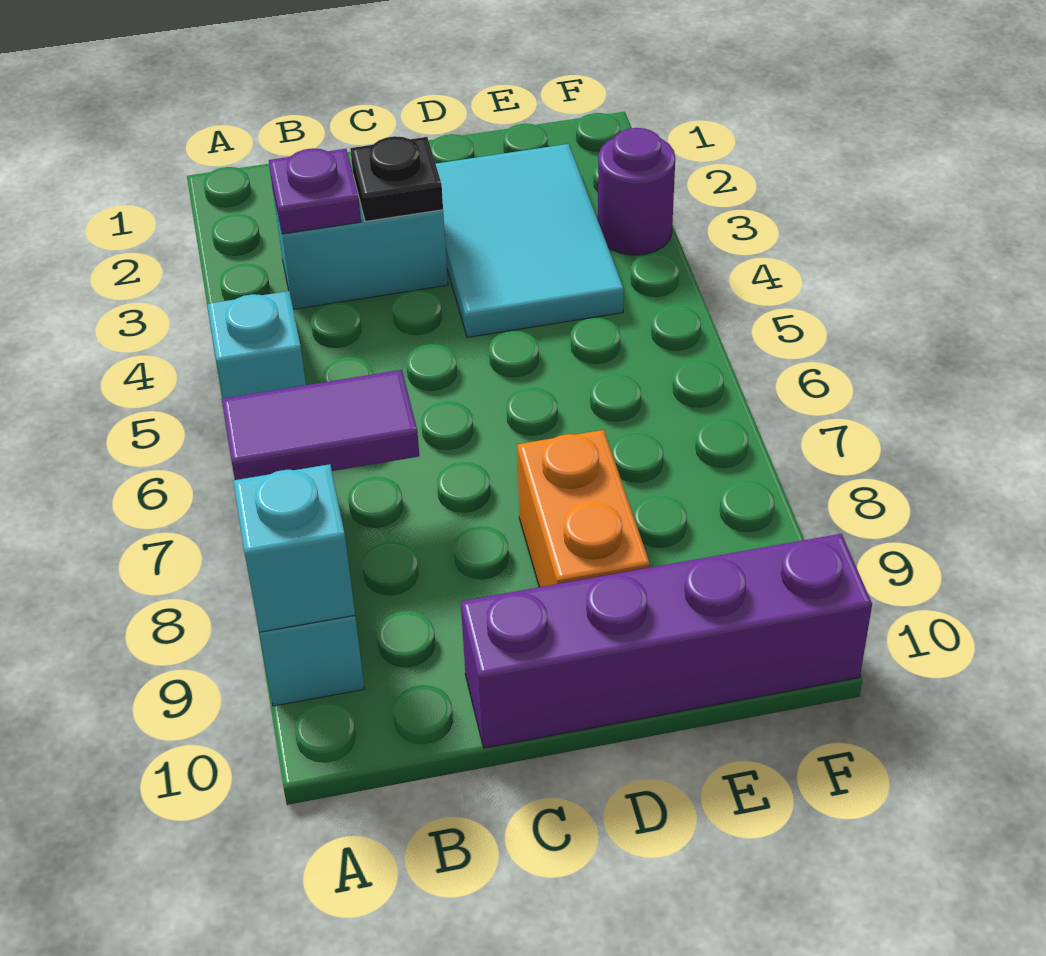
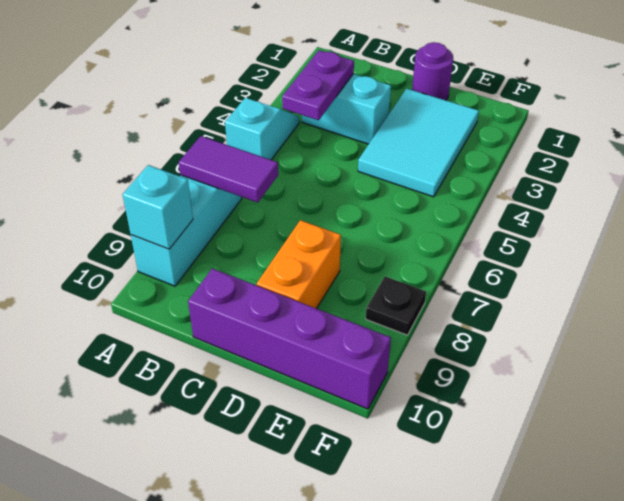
purple plate B3 level 2 -> purple plate B3:B4 level 2
black plate C3 level 2 -> black plate F8 level 1
purple round brick F3 level 1 -> purple round brick D1 level 1

